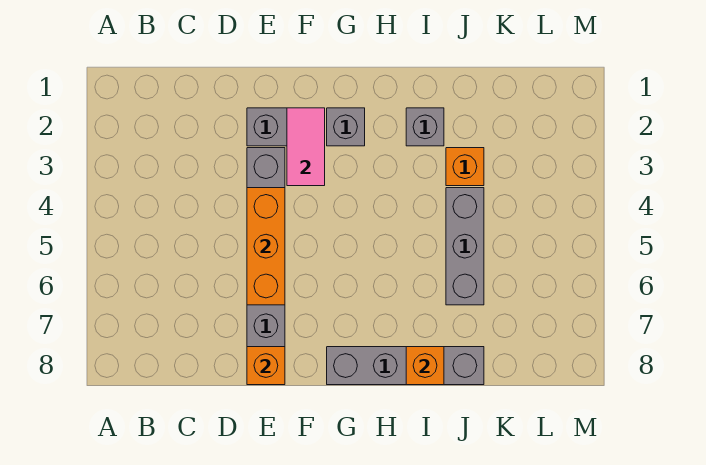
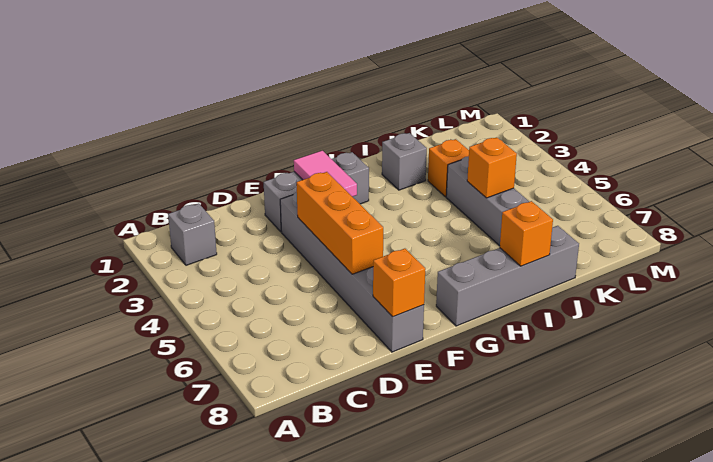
none -> grey brick B2 level 1
none -> orange brick J5 level 2

